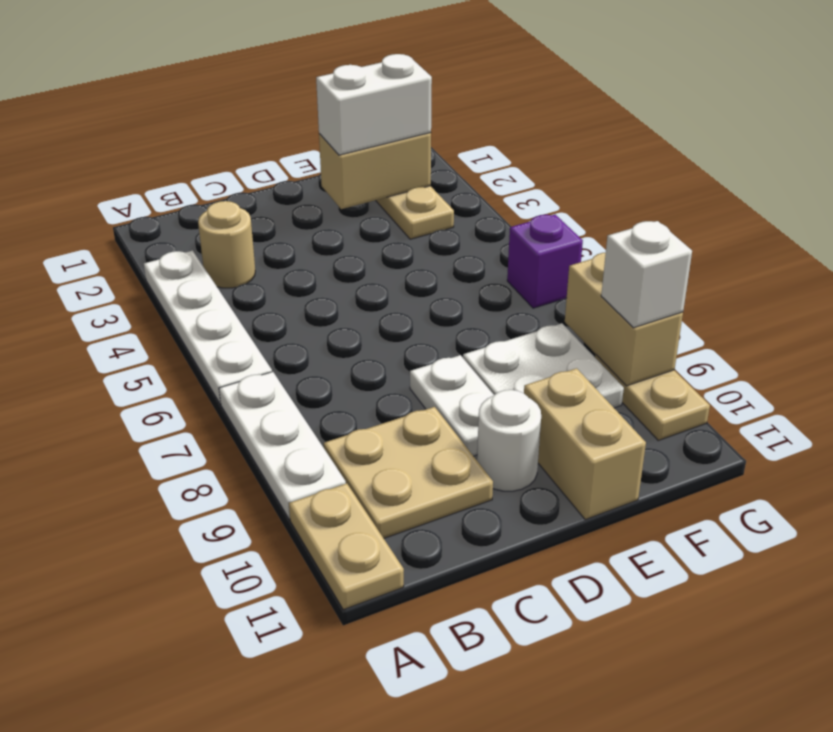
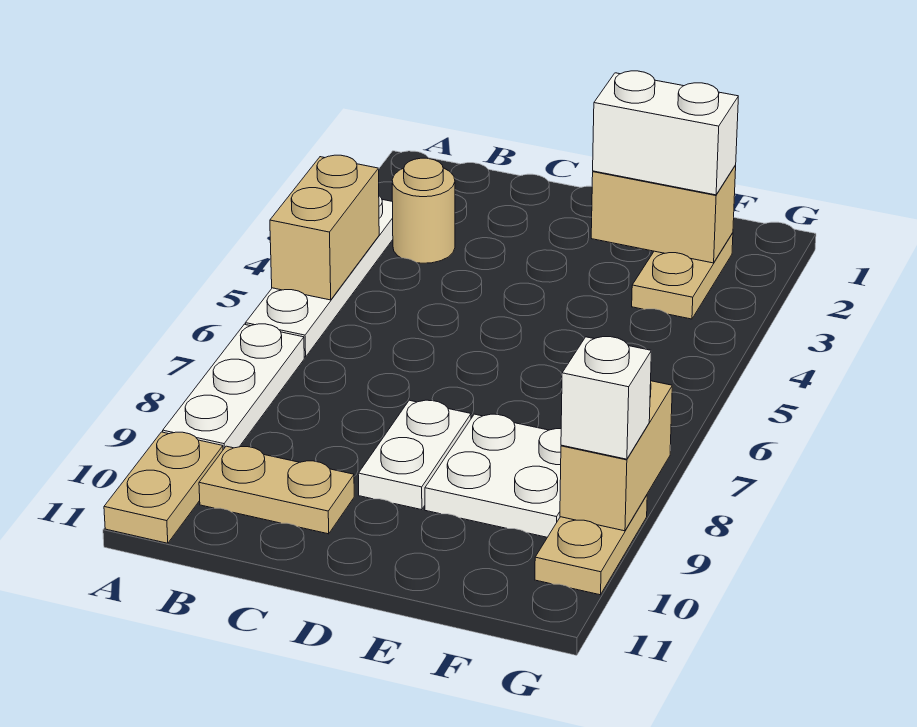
tan plate B9:C10 level 1 -> tan plate B10:C10 level 1
white round brick D10 level 1 -> none
tan brick E10:E11 level 1 -> tan brick A4:A5 level 2
purple brick G6 level 1 -> none

